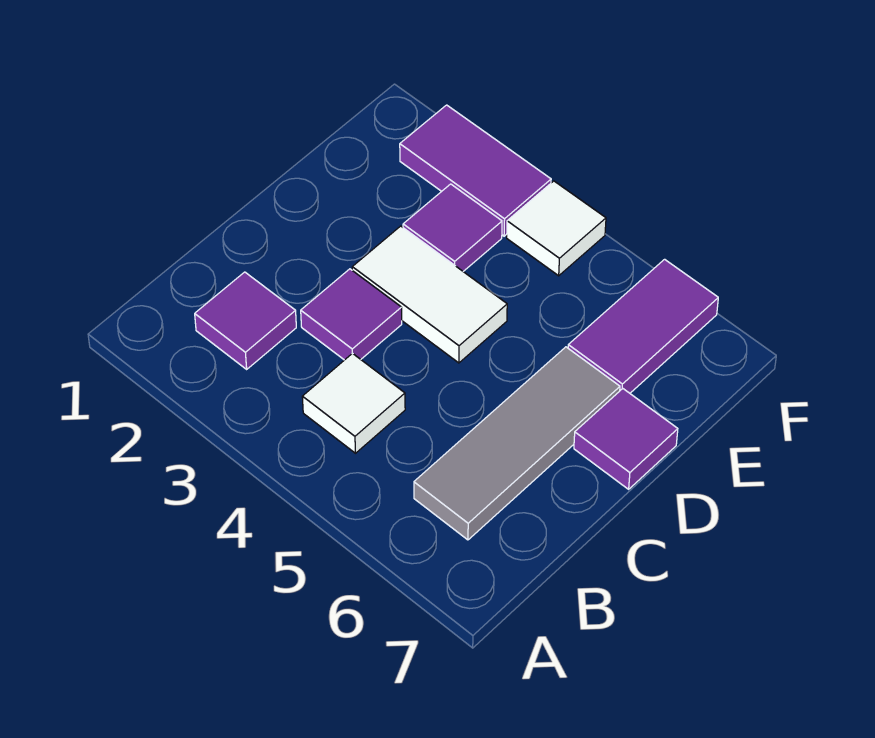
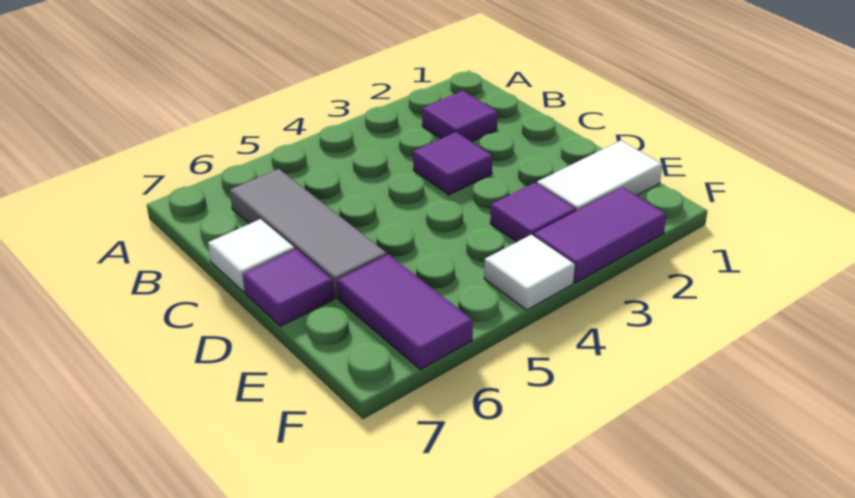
white tile B4 level 1 -> white tile C7 level 1
white tile D3:D4 level 1 -> white tile E1:E2 level 1

